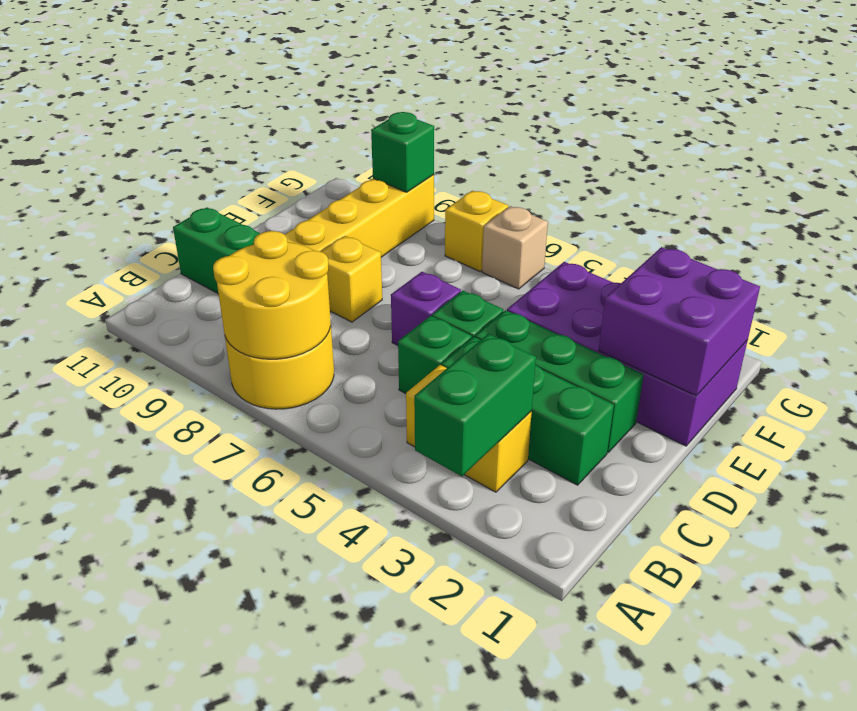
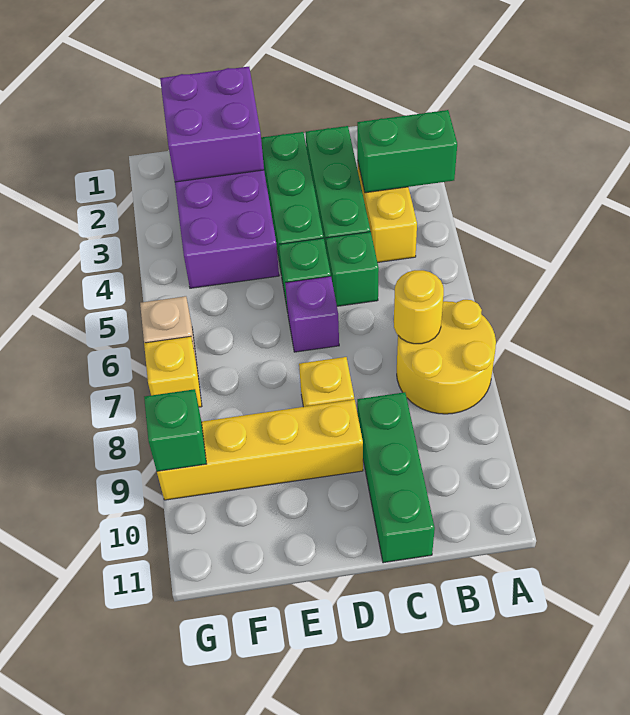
yellow round brick A7:B8 level 2 -> yellow round brick B7 level 2

